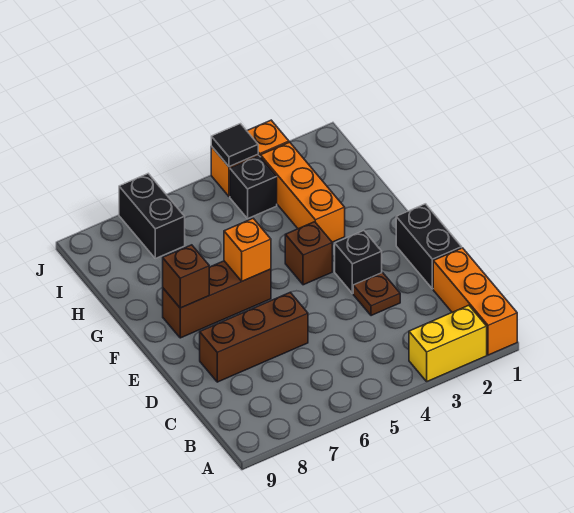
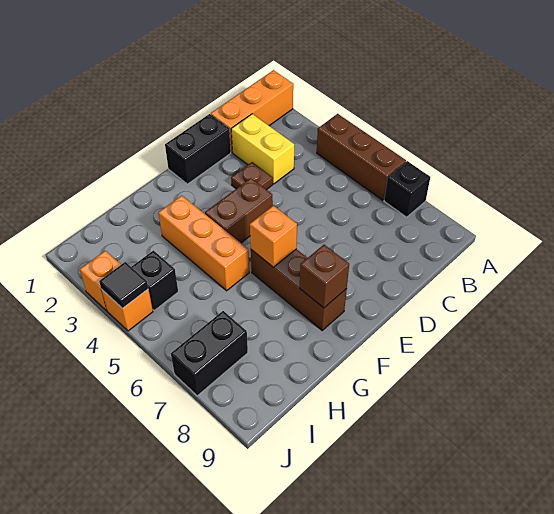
yellow brick A2:A3 level 1 -> yellow brick C2:C3 level 1
brown brick D6:D8 level 1 -> brown brick A4:A6 level 1
black brick E3 level 1 -> black brick A7 level 1
brown brick F4 level 1 -> brown brick E4:F4 level 1
orange brick G3:I3 level 1 -> orange brick G3:G5 level 1

